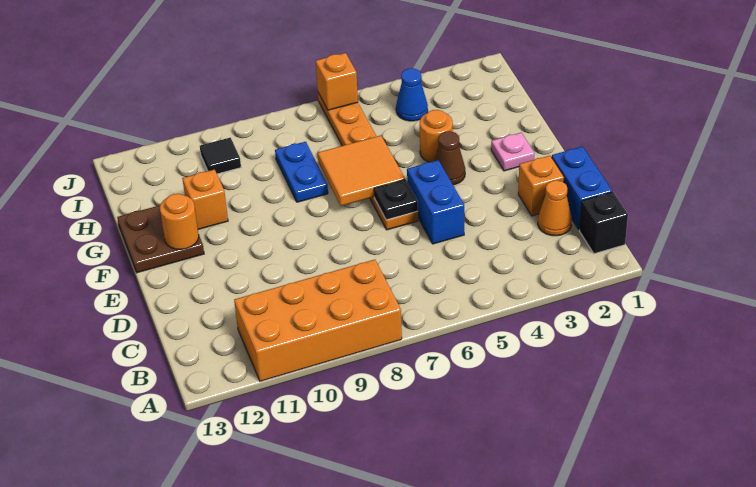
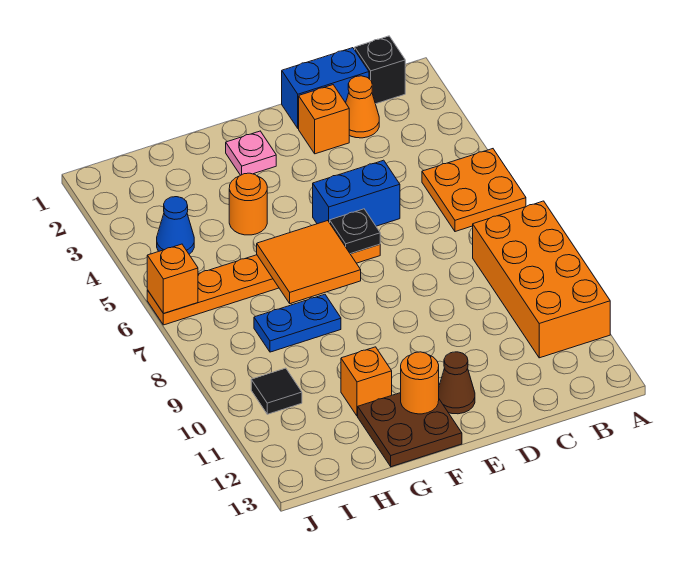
none -> orange plate A5:B6 level 1
brown cone F4 level 1 -> brown cone E12 level 1

